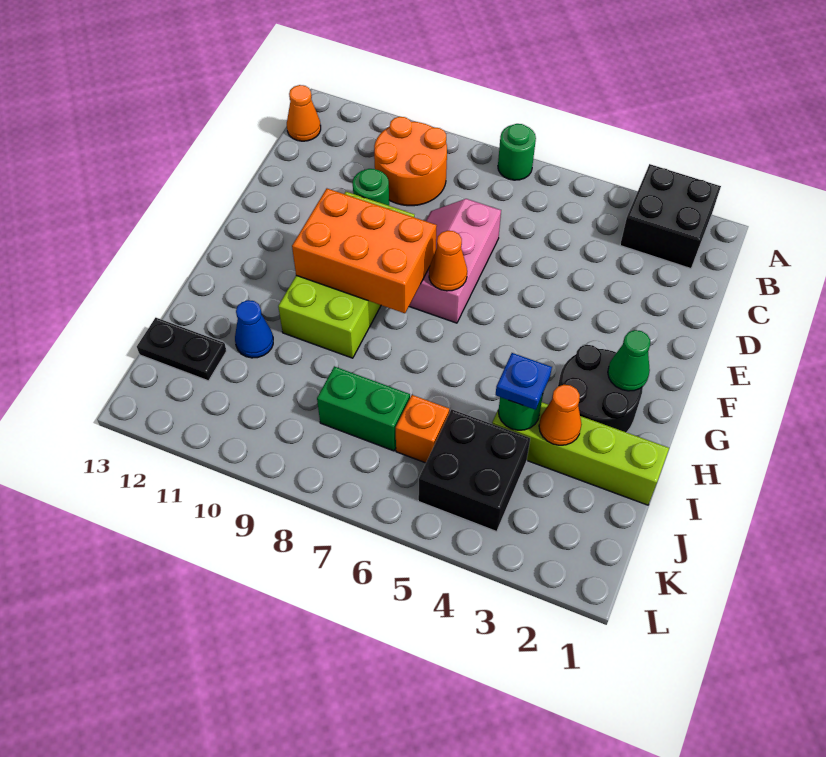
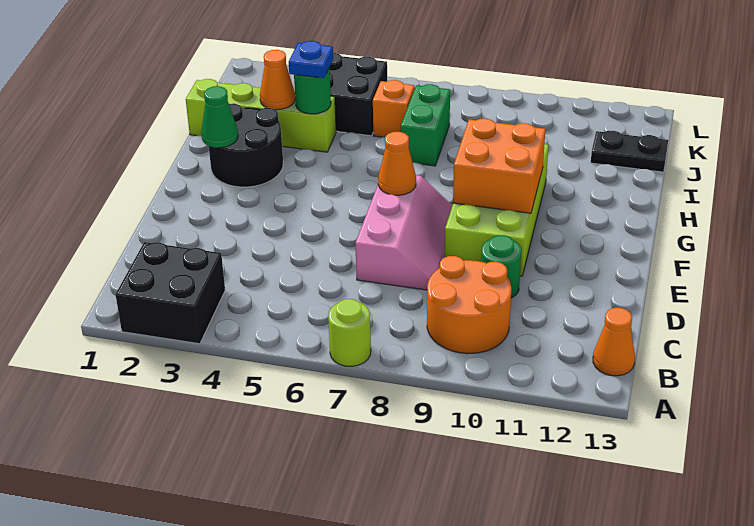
green round brick A7 level 1 -> lime round brick A7 level 1
orange brick F8:G10 level 2 -> orange brick F9:G10 level 2
blue cone I11 level 1 -> none
green brick J7:J8 level 1 -> green brick I7:J7 level 1

